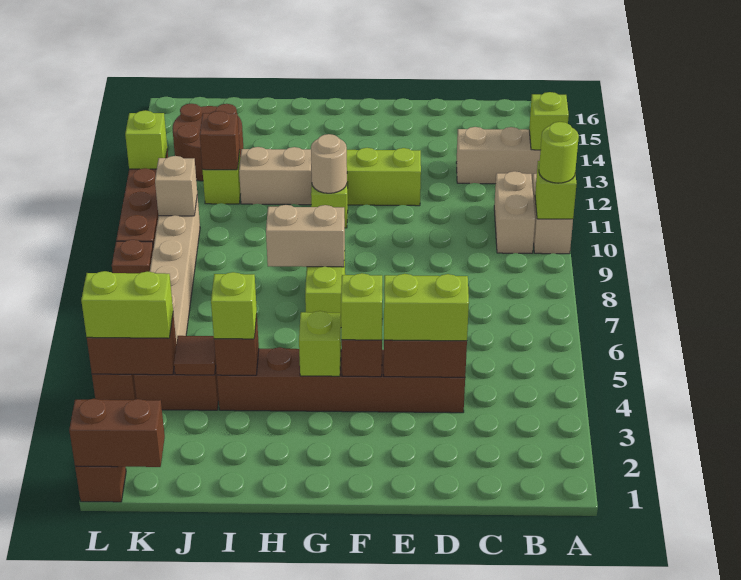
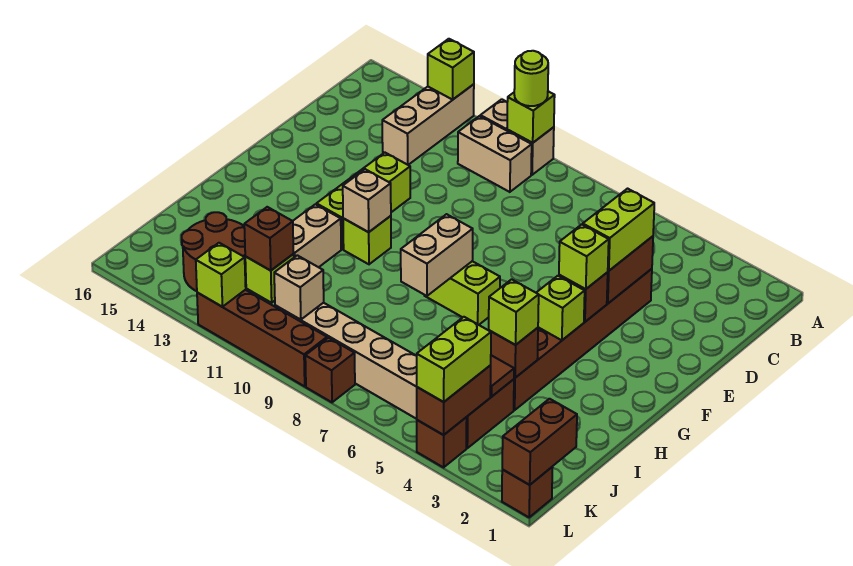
tan round brick G11 level 2 -> tan brick G11 level 2

